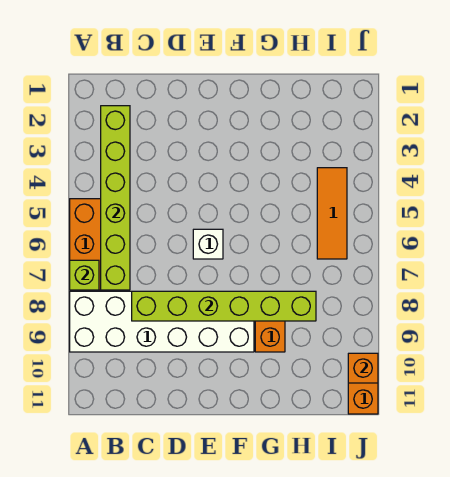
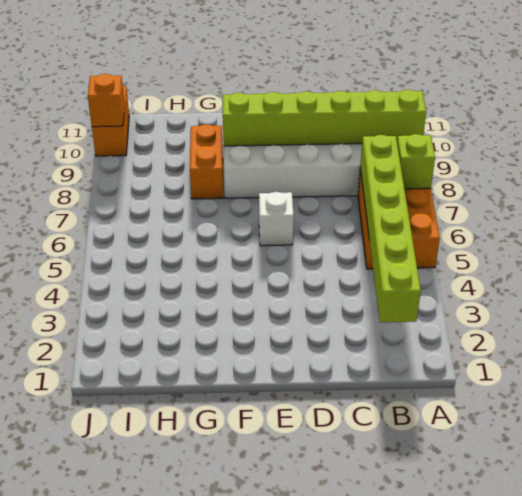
lime brick C8:H8 level 2 -> lime brick A9:F9 level 2
orange tile I4:I6 level 1 -> none

